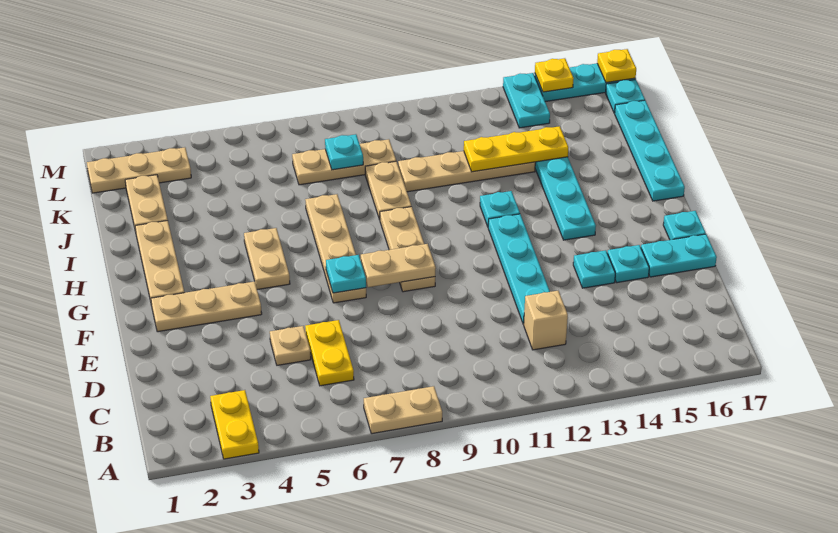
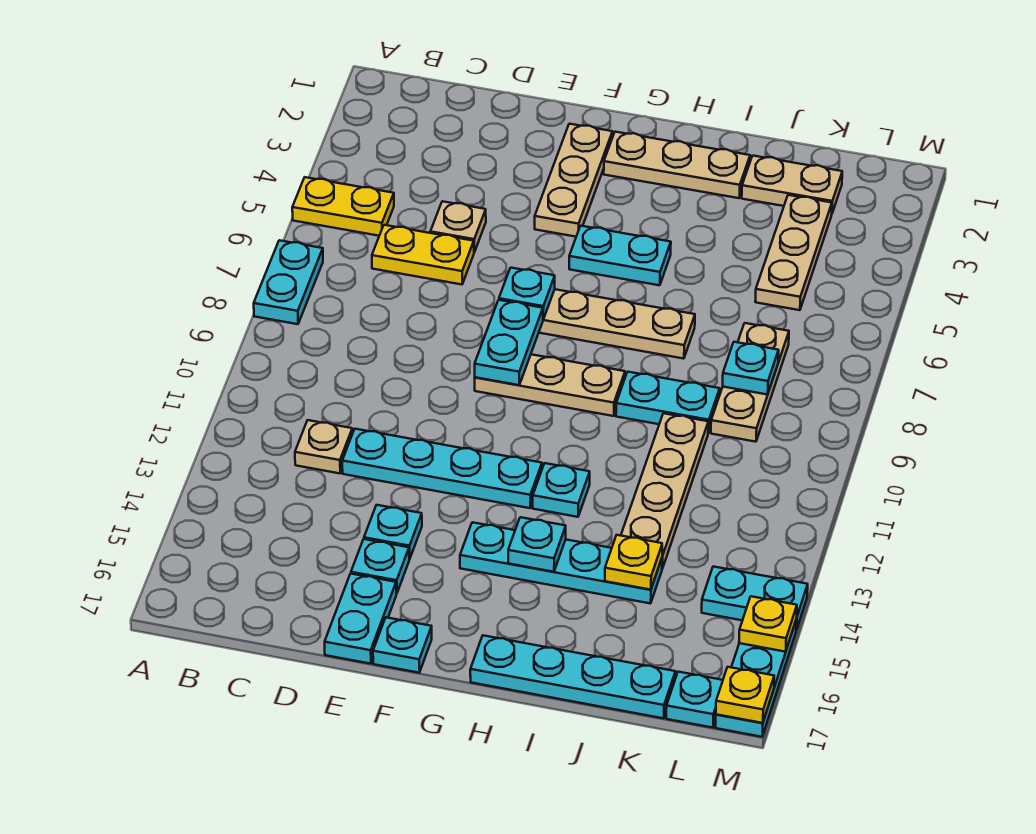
yellow plate A3:B3 level 1 -> yellow plate A5:B5 level 1
tan plate A7:A8 level 1 -> cyan plate A7:A8 level 1
tan brick C12 level 1 -> tan plate C12 level 1
tan plate F8:F9 level 2 -> cyan plate F8:F9 level 2
tan plate G5:H5 level 1 -> cyan plate G5:H5 level 1
none -> cyan plate H14 level 2
tan plate I9:J9 level 1 -> cyan plate I9:J9 level 1
yellow plate J12:J14 level 2 -> yellow plate J14 level 2
tan plate L1:L3 level 1 -> tan plate K3:K5 level 1

